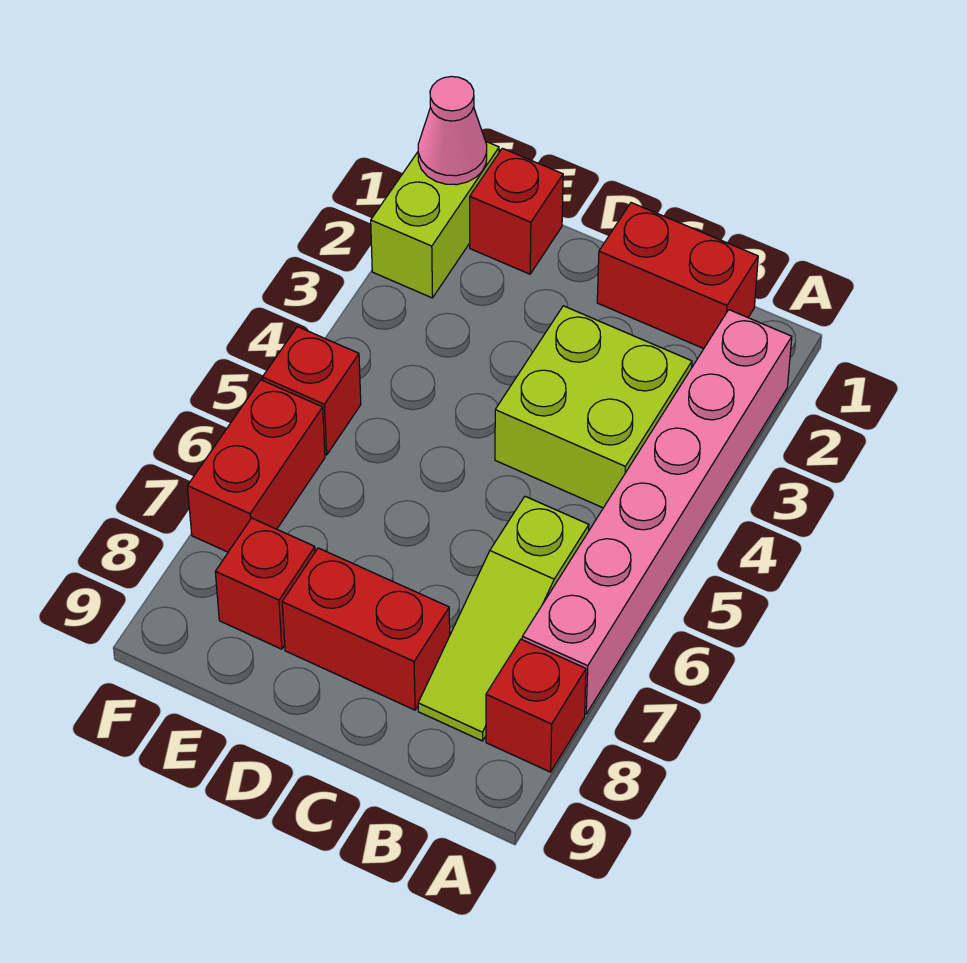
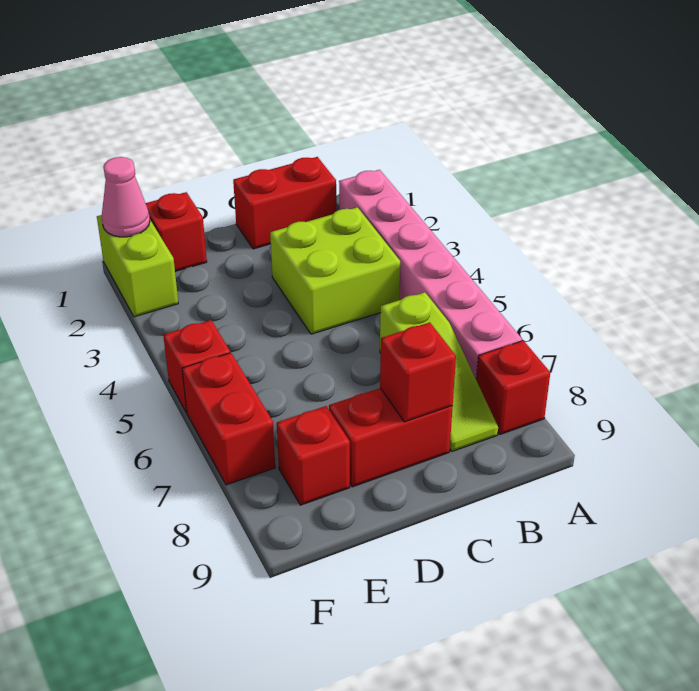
none -> red brick C8 level 2

